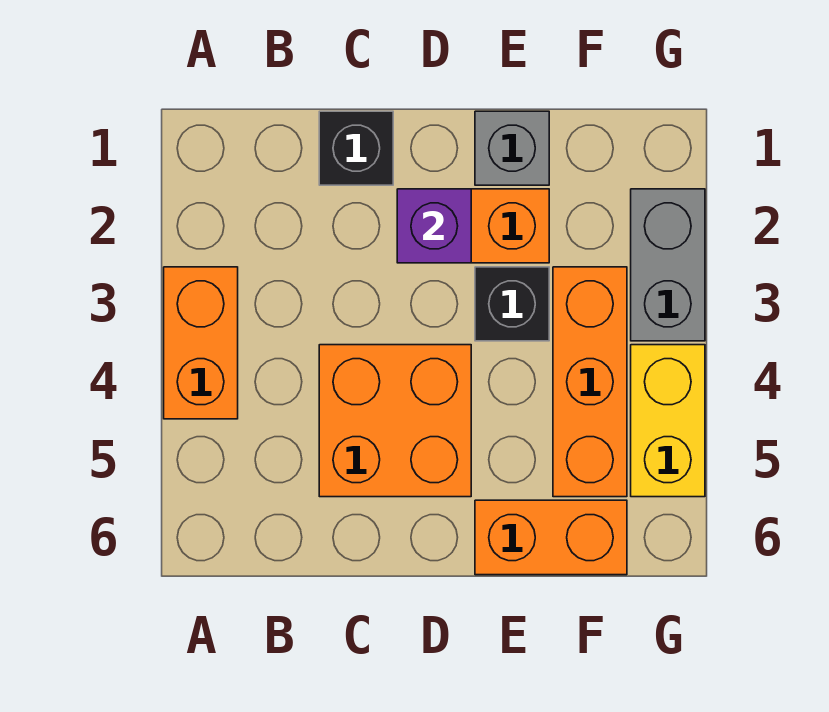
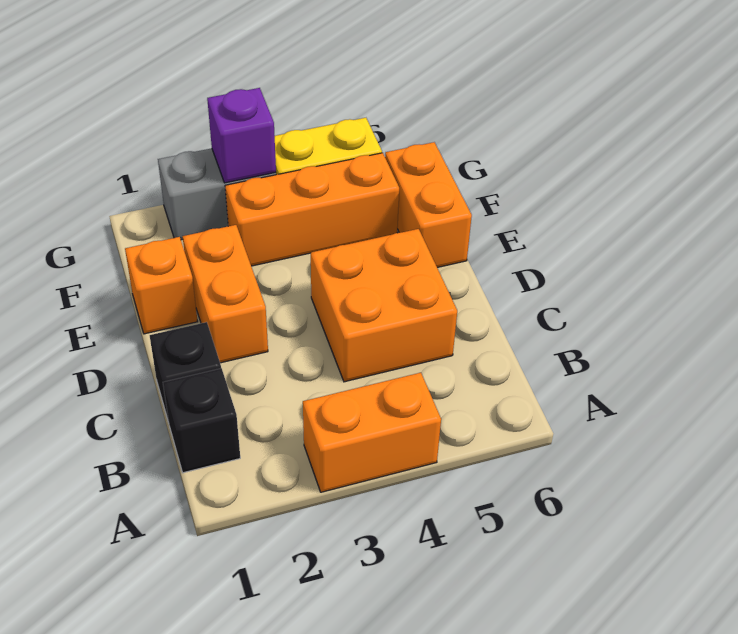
purple brick D2 level 2 -> purple brick G3 level 2
grey brick E1 level 1 -> orange brick E1 level 1
black brick E3 level 1 -> black brick B1 level 1

